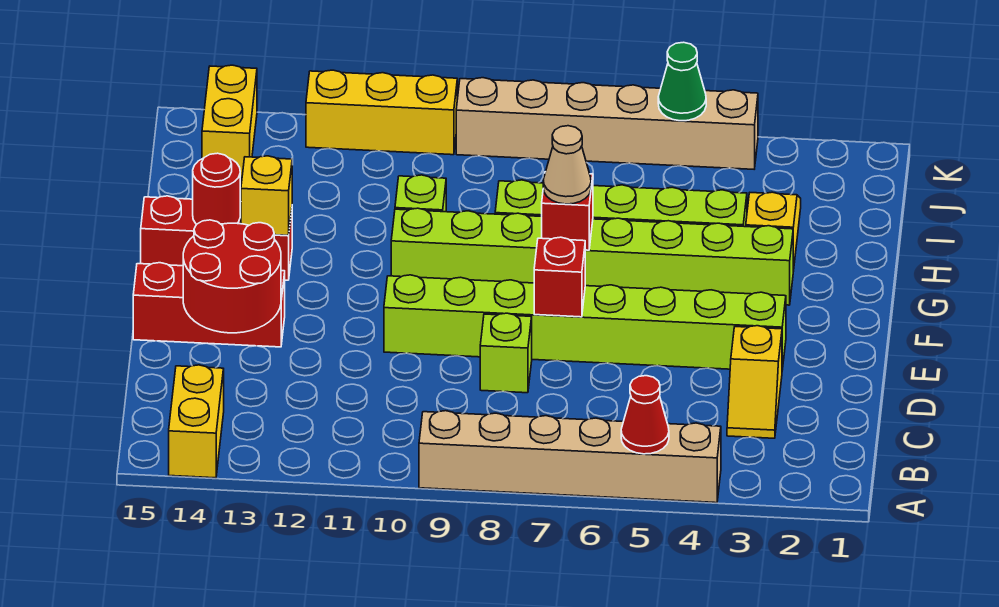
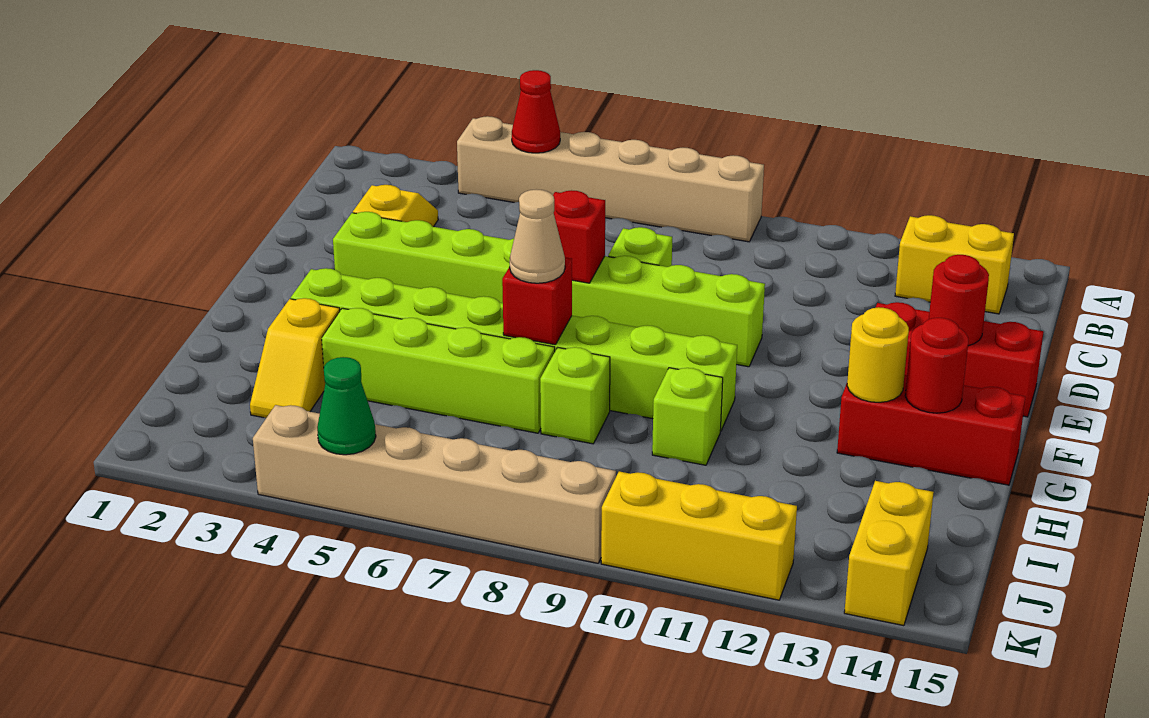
yellow brick A14:B14 level 1 -> yellow brick B13:B14 level 1
red round brick D13:E14 level 2 -> red round brick E14 level 2
yellow brick G13 level 2 -> yellow round brick G13 level 2

